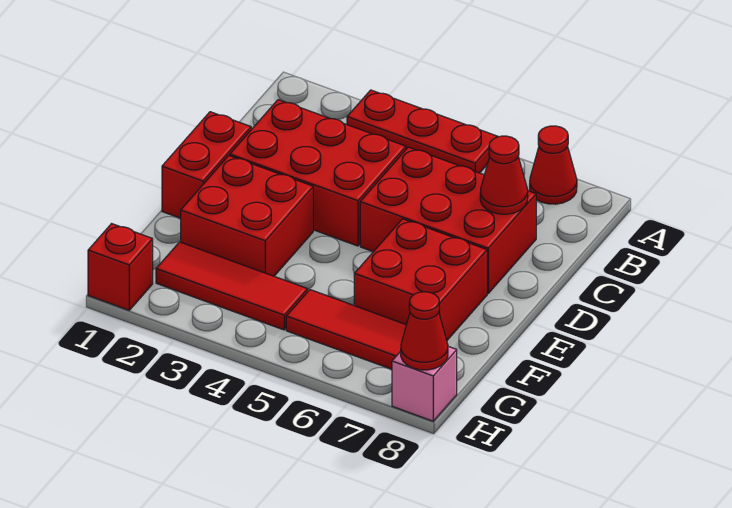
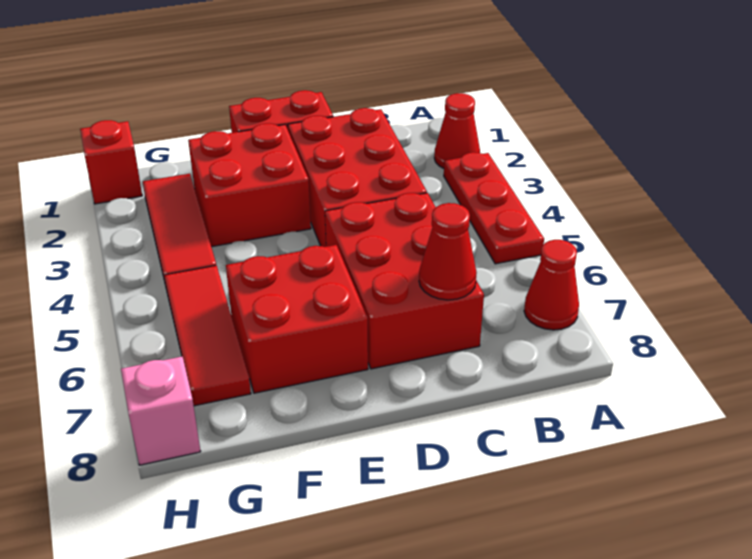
red cone H8 level 2 -> red cone A2 level 1

